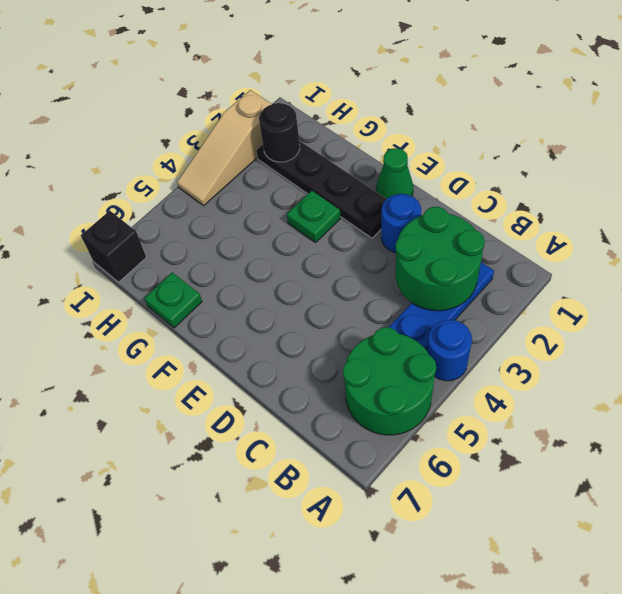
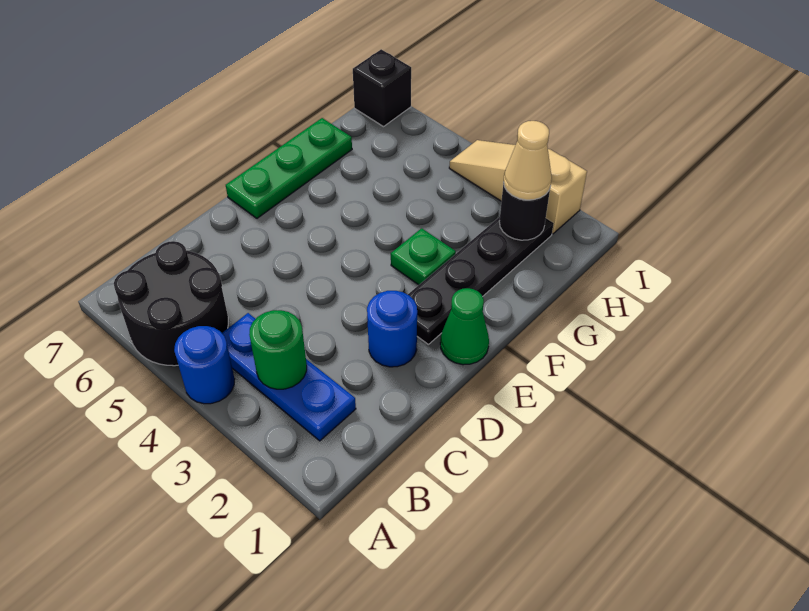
green round brick A5:B6 level 1 -> black round brick A5:B6 level 1
green round brick B2:C3 level 2 -> green round brick B3 level 2
green plate G7 level 1 -> green plate E7:G7 level 1
none -> tan cone H2 level 3

